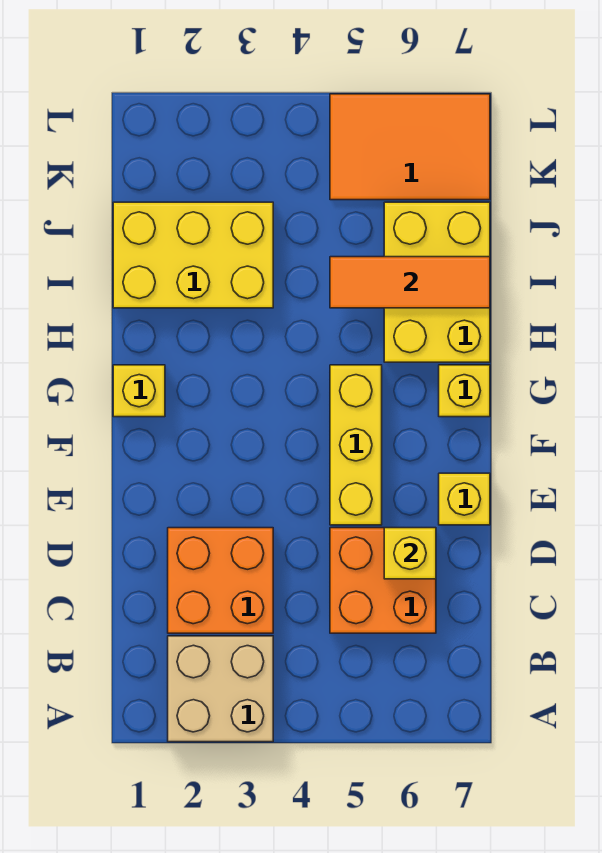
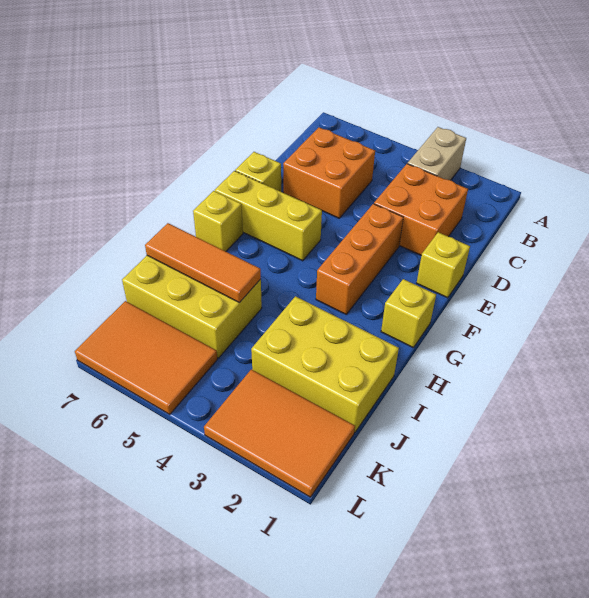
tan brick A2:B3 level 1 -> tan brick A3:B3 level 1
yellow brick D6 level 2 -> yellow brick E1 level 1
none -> orange brick E3:G3 level 1
yellow brick E5:G5 level 1 -> yellow brick F5:F7 level 1
yellow brick H6:J7 level 1 -> yellow brick I5:J7 level 1
none -> orange tile K1:L3 level 1

